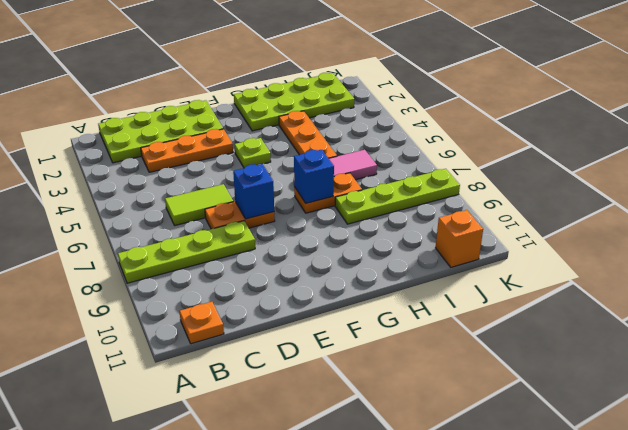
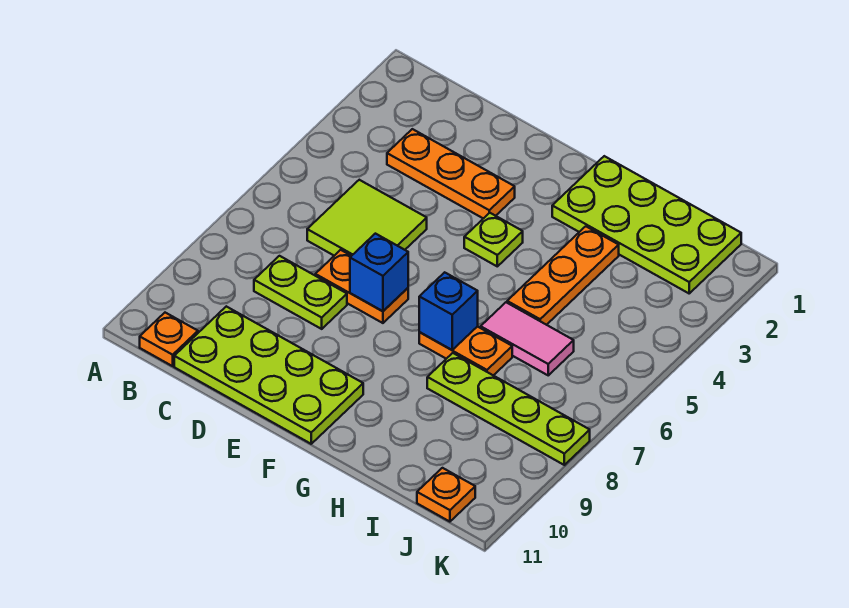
lime plate A8:D8 level 1 -> lime plate C8:D8 level 1
lime plate B1:E2 level 1 -> lime plate C10:F11 level 1
lime tile C6:D6 level 1 -> lime tile C5:D6 level 1
orange brick J11 level 1 -> orange plate J11 level 1

